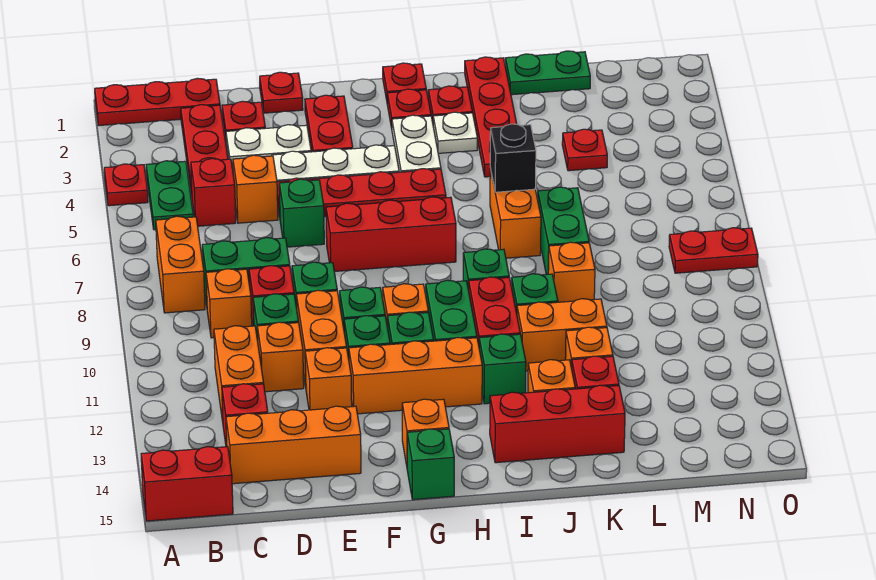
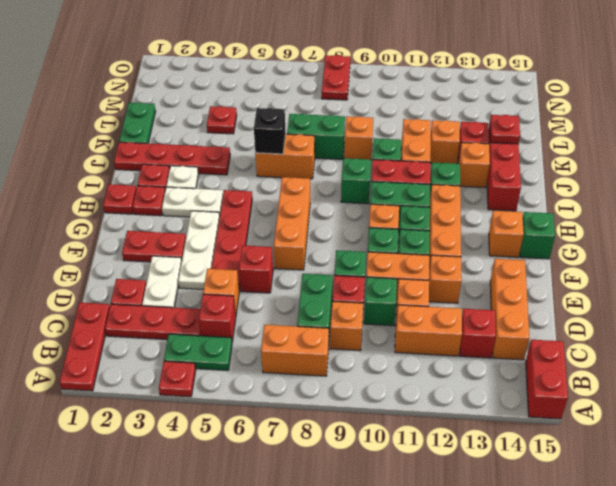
red plate E1 level 1 -> red plate K14 level 2
green brick E6 level 1 -> red brick E6 level 1
red brick F7:H7 level 1 -> orange brick F7:H7 level 1

